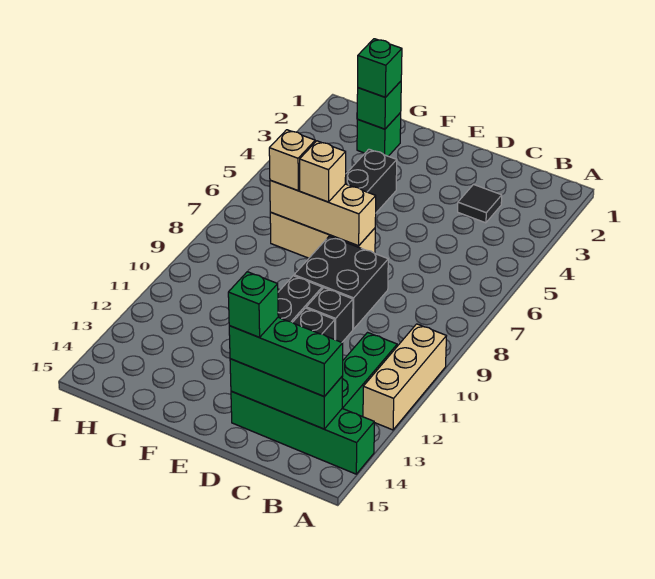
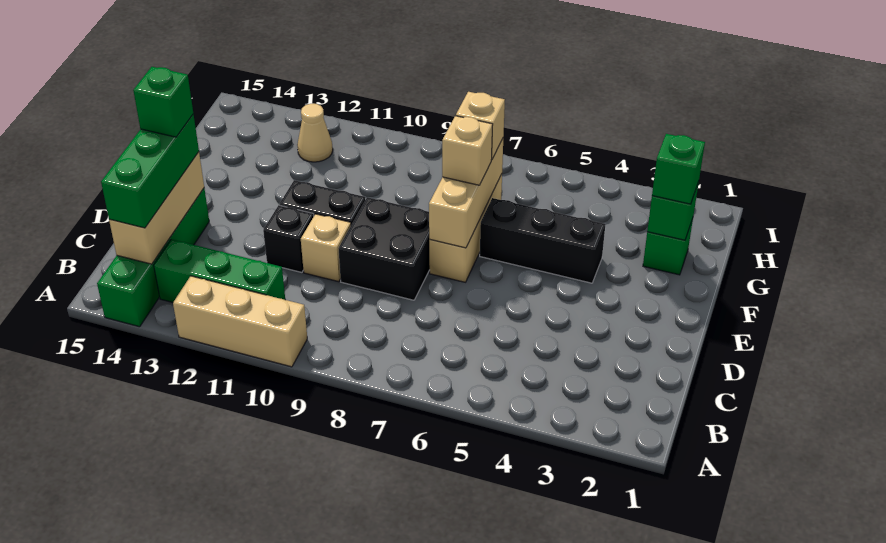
green brick B14:D14 level 2 -> tan brick B14:D14 level 2
black tile C3 level 1 -> none
black brick D10 level 1 -> tan brick D10 level 1
none -> tan cone H12 level 1

